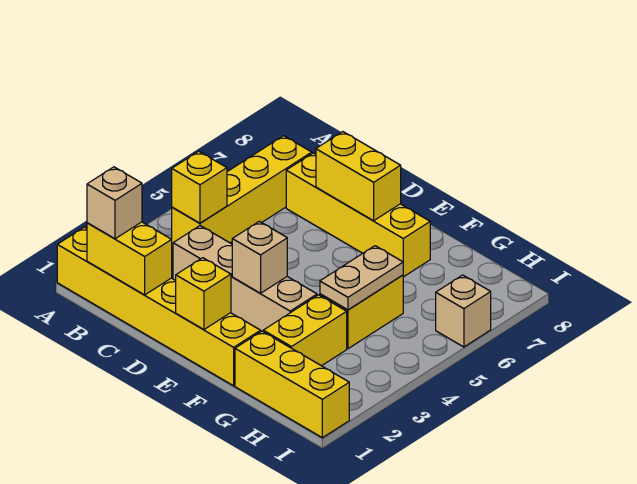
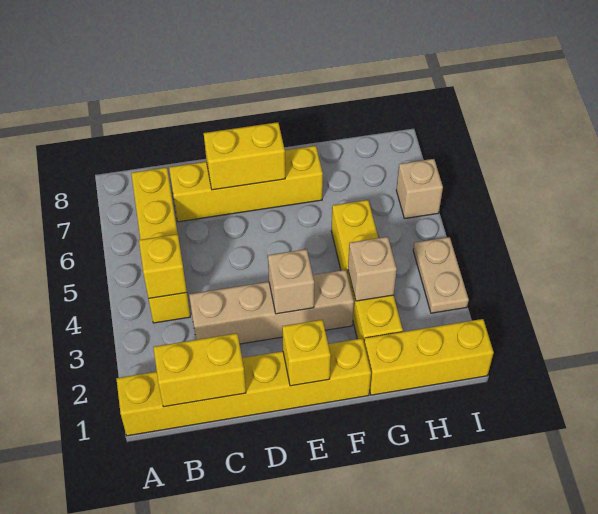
tan brick B1 level 3 -> tan brick G3 level 2
tan plate G4:G5 level 2 -> tan plate I3:I4 level 1

